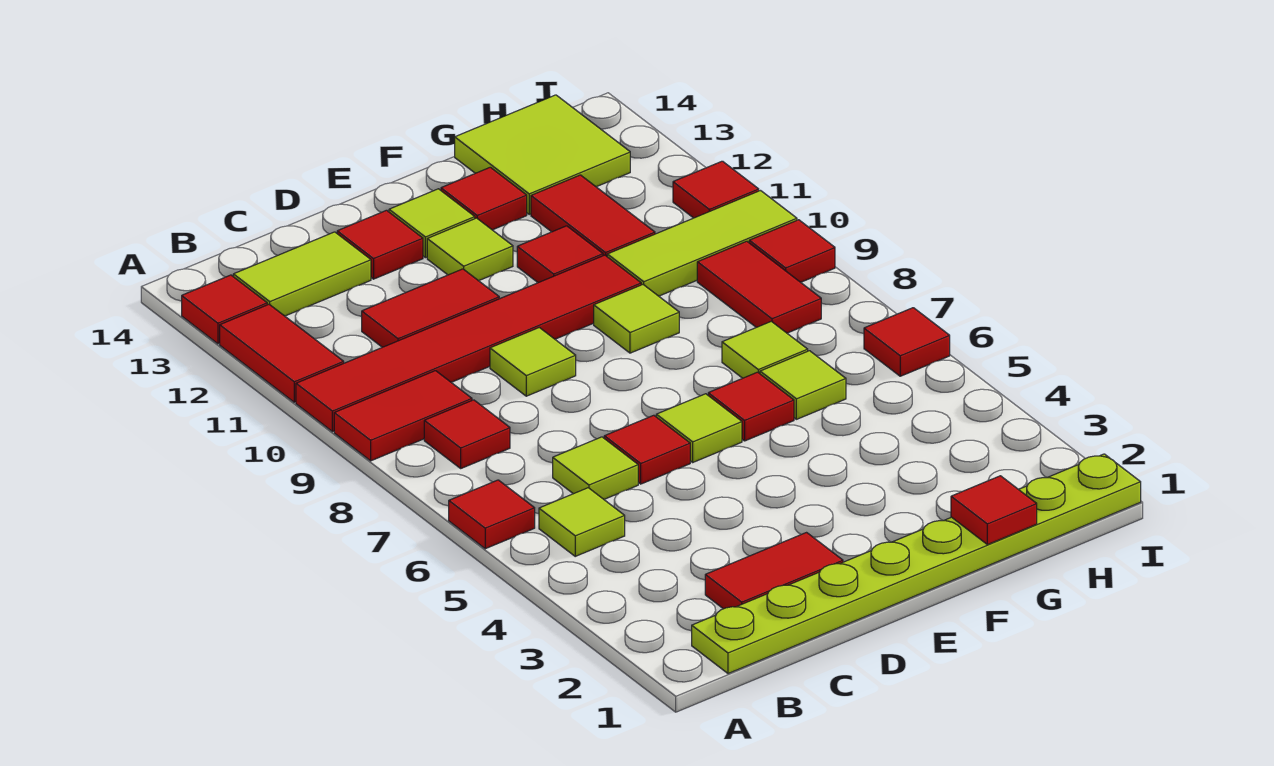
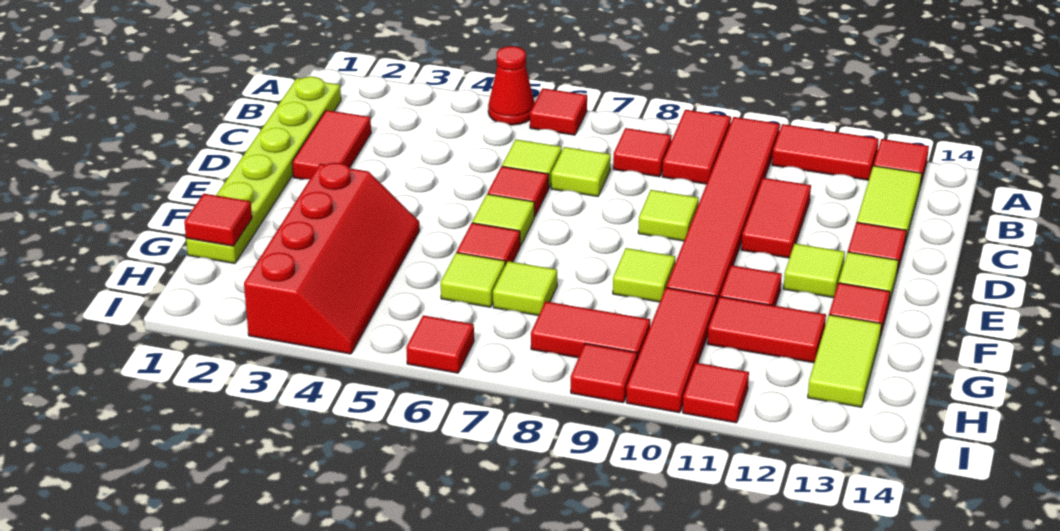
none -> red cone A5 level 1
lime plate B1:I1 level 1 -> lime plate B1:G1 level 1
lime tile B5 level 1 -> lime tile C7 level 1
none -> red slope F3:I4 level 1 top 3
lime tile G10:I10 level 1 -> red tile G10:I10 level 1
lime tile G13:H14 level 1 -> lime tile G13:H13 level 1

